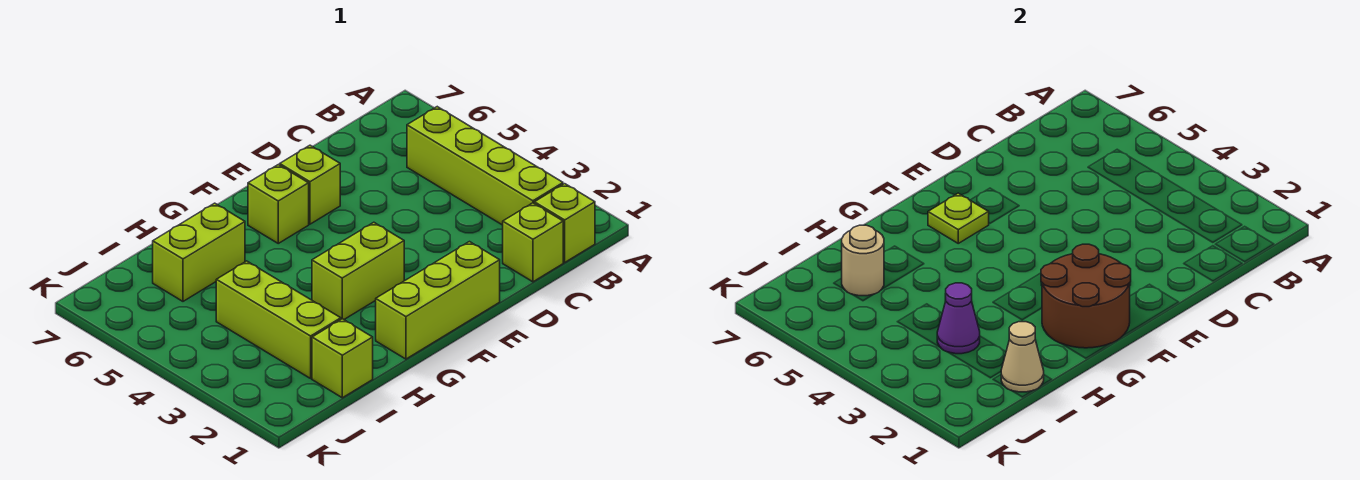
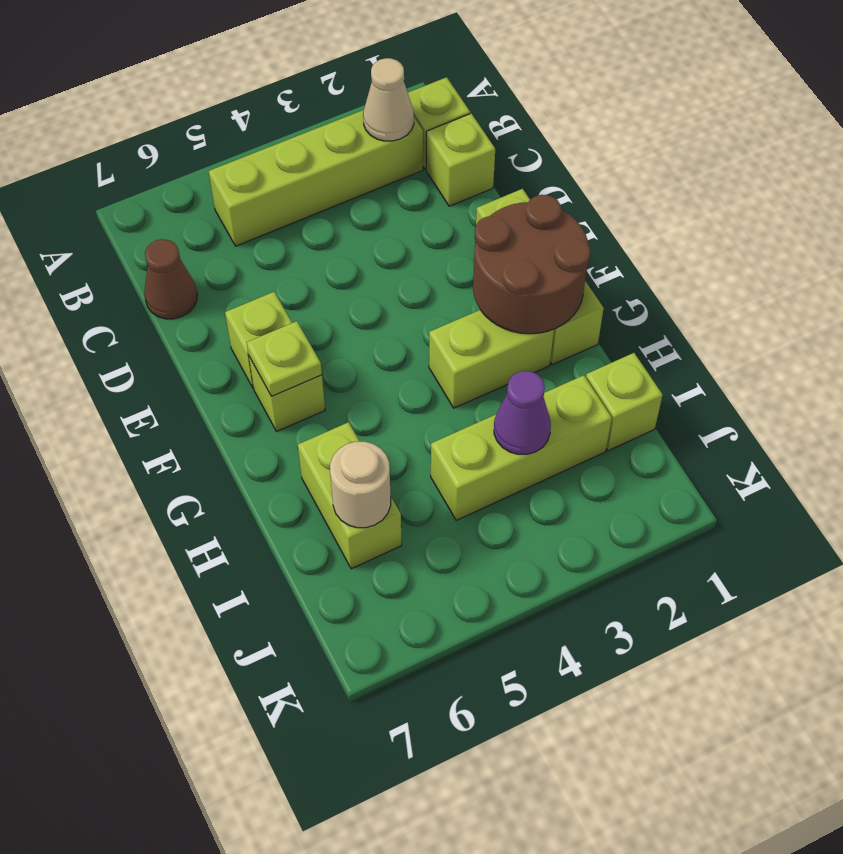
none -> brown cone C7 level 1
lime brick F3:G3 level 1 -> lime brick G2:G3 level 1
tan cone I1 level 2 -> tan cone B2 level 2

